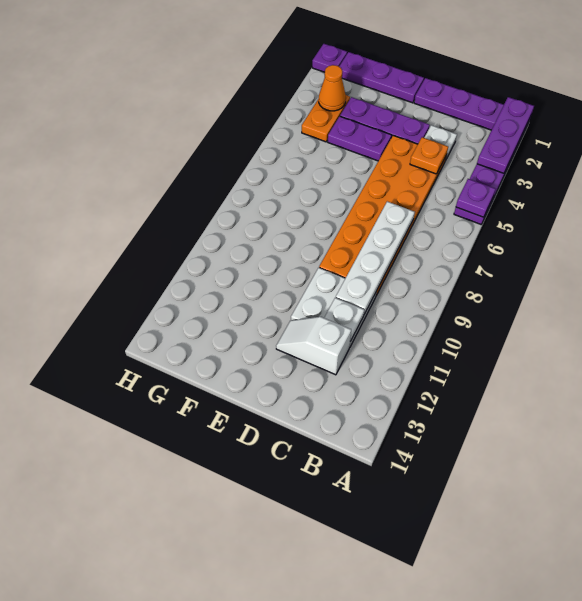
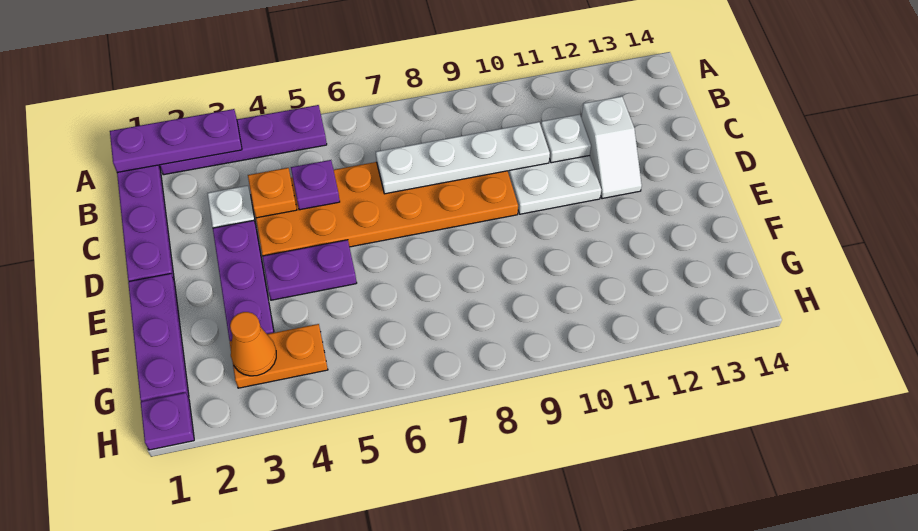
purple plate A5 level 2 -> purple plate C5 level 2
purple plate E4:F4 level 1 -> purple plate E4:E5 level 1

